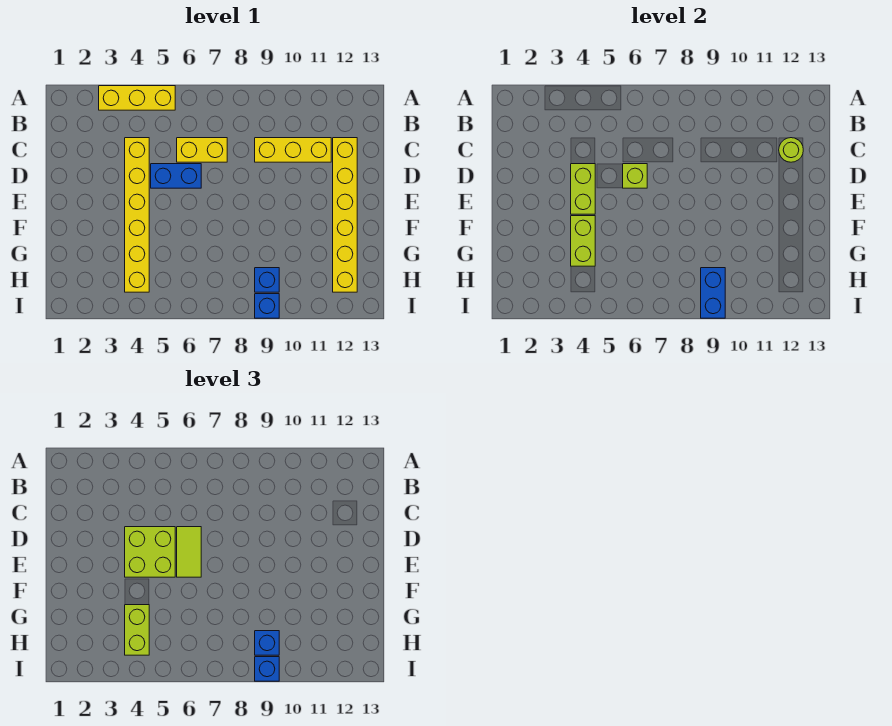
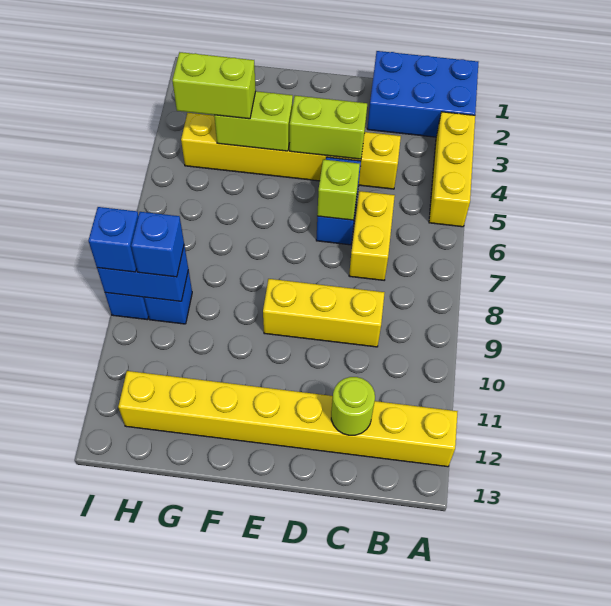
none -> blue brick A1:C2 level 1
yellow brick C9:C11 level 1 -> yellow brick C9:E9 level 1
yellow brick C12:H12 level 1 -> yellow brick A12:H12 level 1
lime brick D4:E5 level 3 -> none
lime tile D6:E6 level 3 -> none

